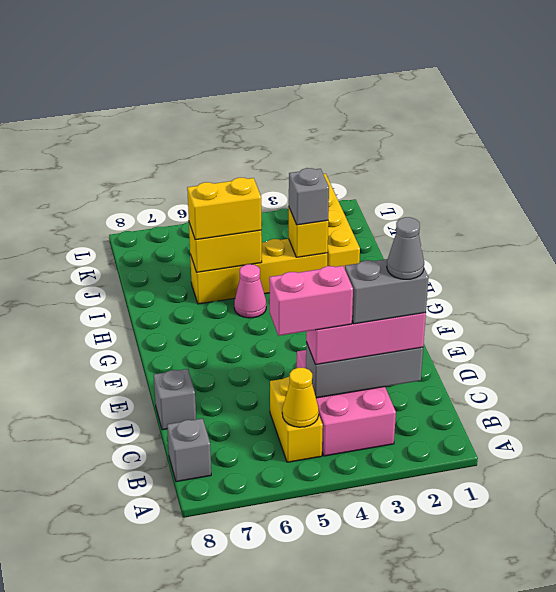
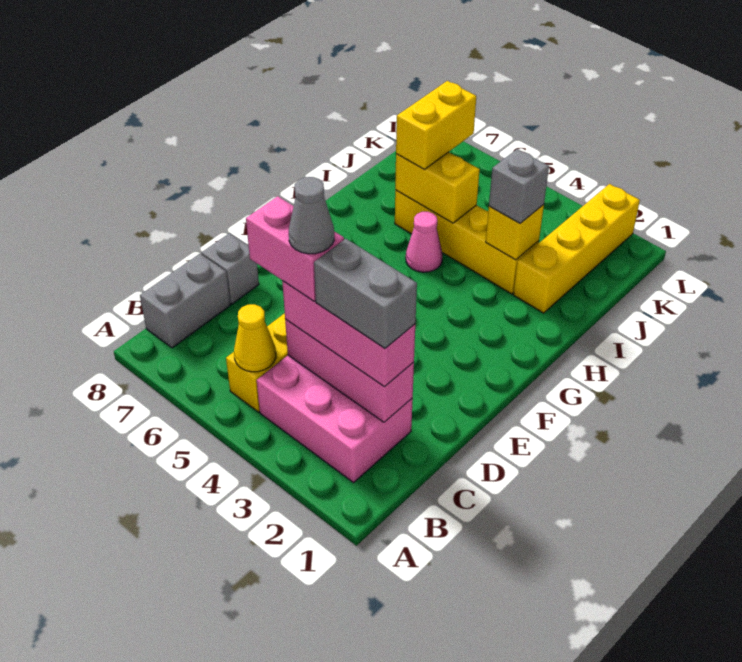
pink brick B3:D4 level 1 -> pink brick B2:C4 level 1
grey brick B8 level 1 -> grey brick B8:C8 level 1
grey brick C2:C4 level 2 -> pink brick C2:C4 level 2
grey cone C2 level 5 -> grey cone C4 level 5
yellow brick I5:I6 level 3 -> yellow brick I6:J6 level 3

